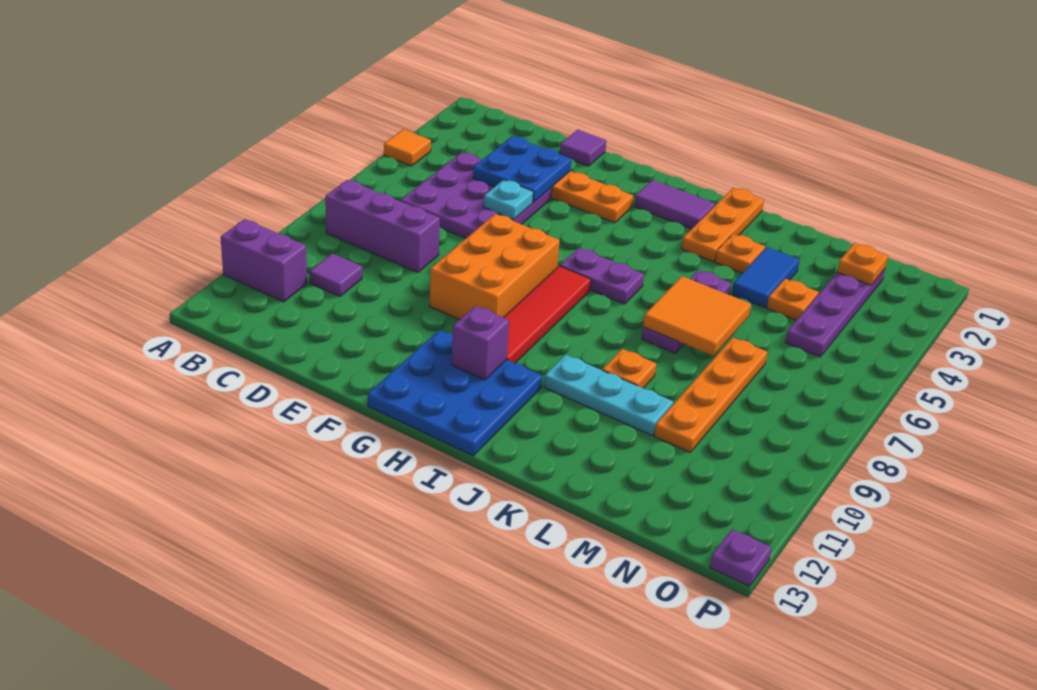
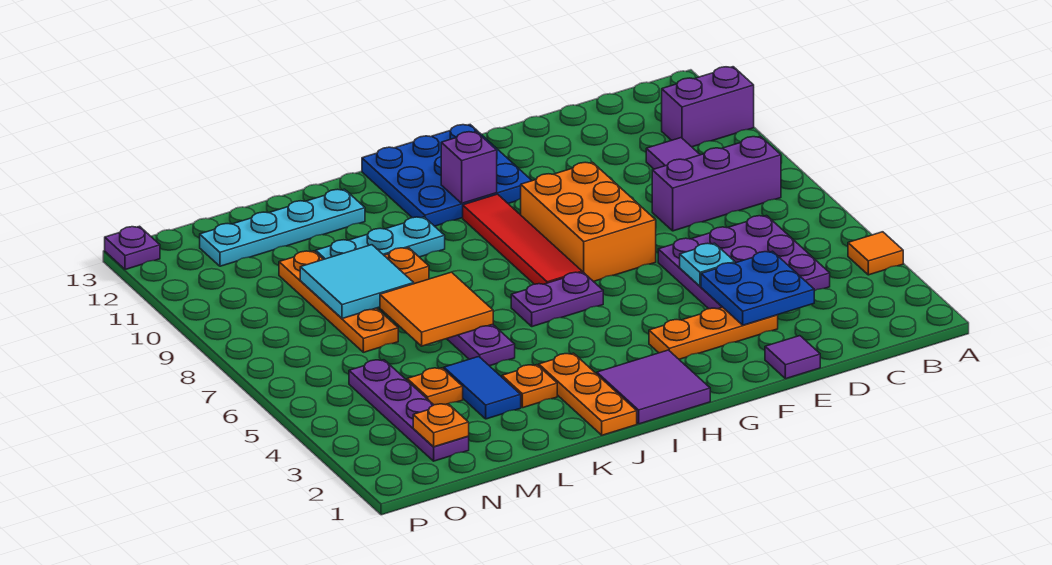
purple tile H2:I2 level 1 -> purple tile H1:I2 level 1
none -> cyan plate K12:N12 level 1
none -> cyan tile L8:M9 level 2

